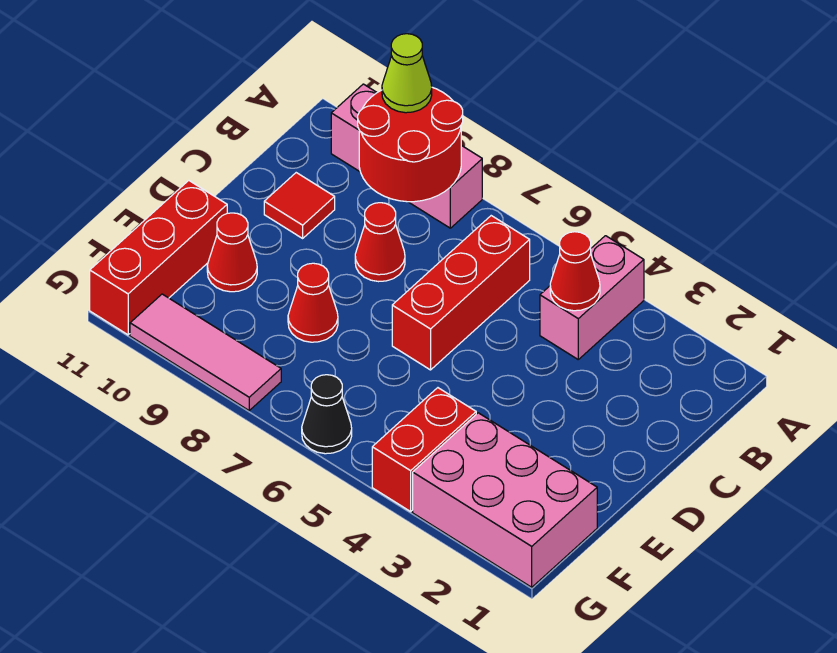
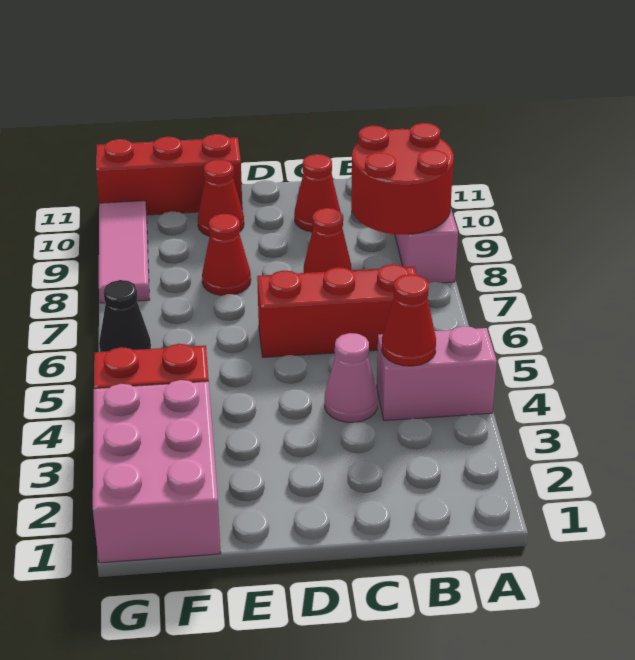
lime cone A9 level 3 -> none
none -> pink cone C4 level 1
red tile C10 level 1 -> red cone C10 level 1

